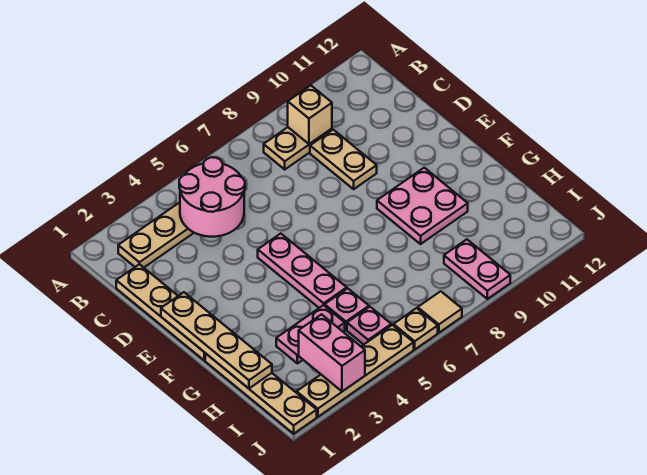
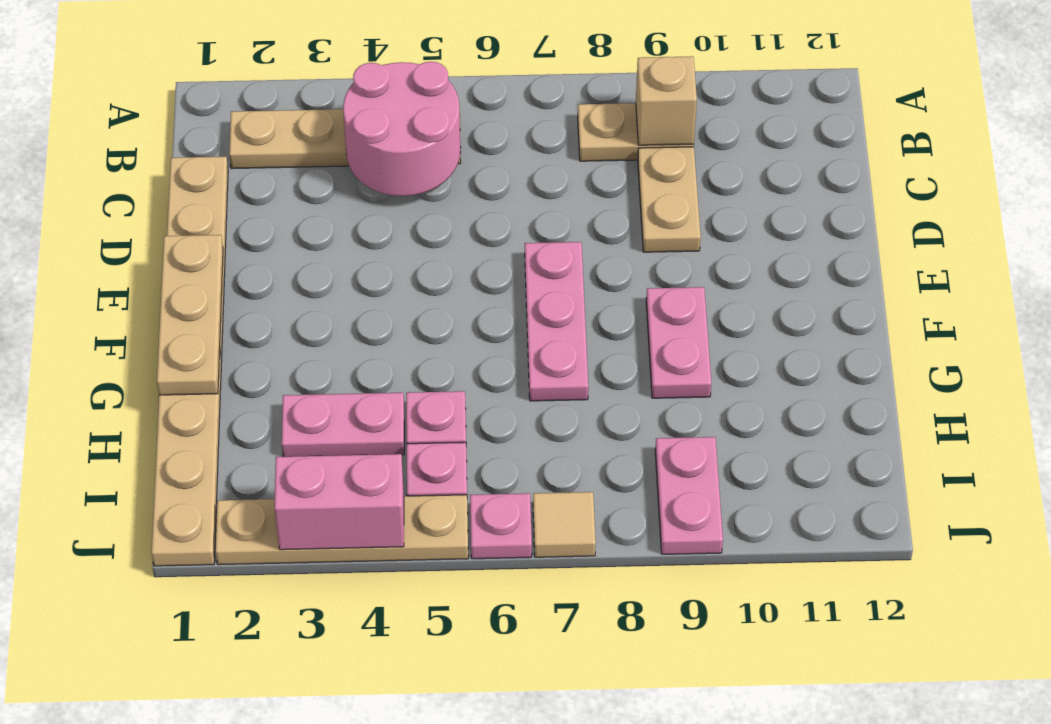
tan plate E1:H1 level 2 -> tan plate E1:G1 level 2
pink plate E5:G5 level 1 -> pink plate E7:G7 level 1
pink plate F9:G10 level 1 -> pink plate F9:G9 level 1
pink brick I3:J3 level 2 -> pink brick J3:J4 level 2
tan plate J6 level 1 -> pink plate J6 level 1

